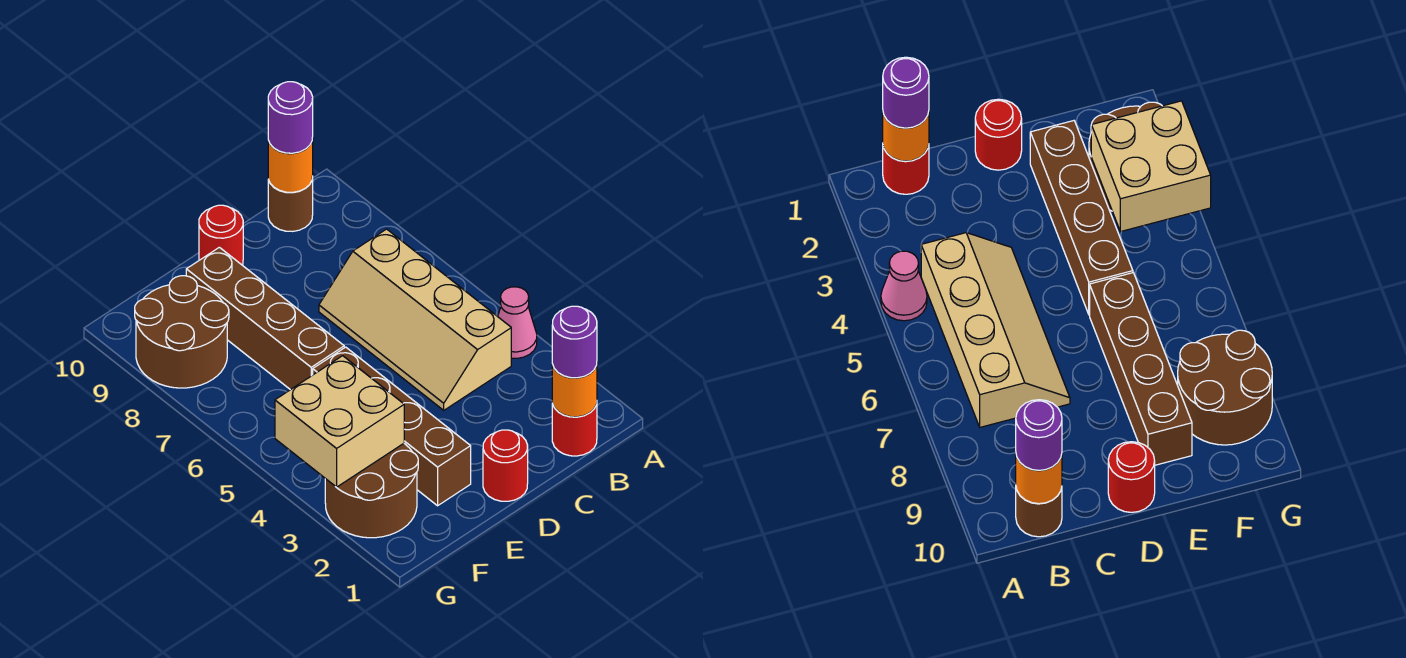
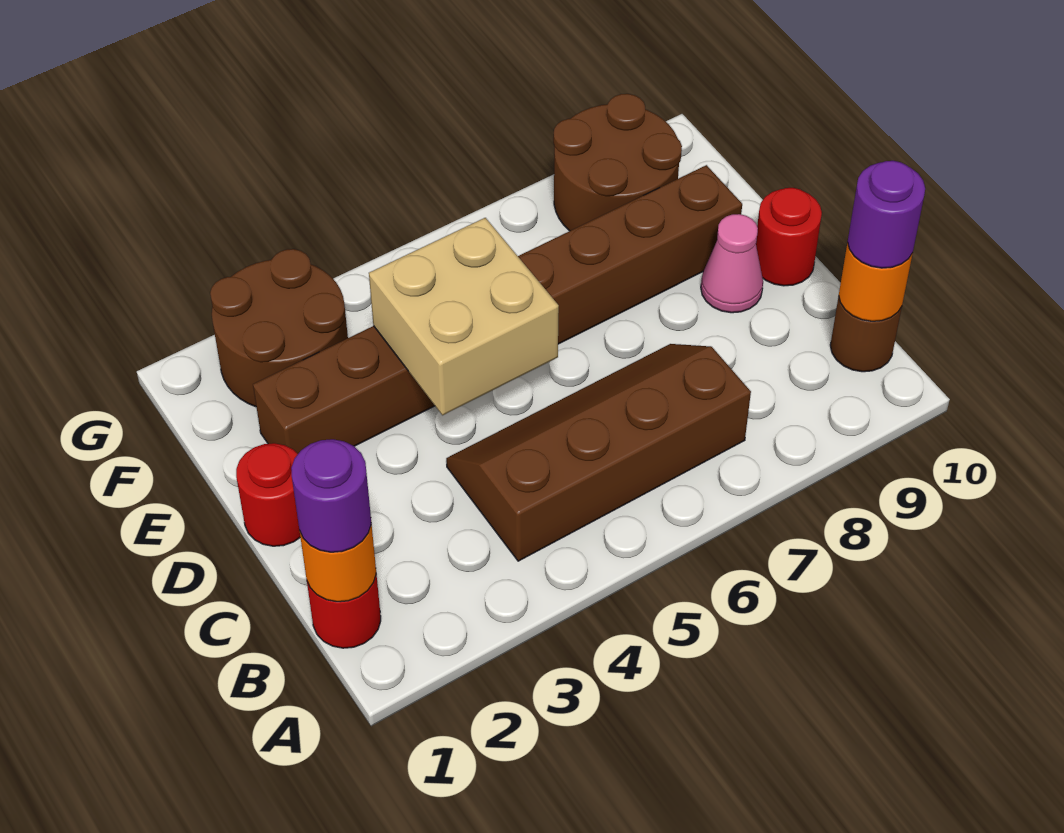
pink cone A4 level 1 -> pink cone D9 level 1
tan slope B4:C7 level 1 top B -> brown slope B4:C7 level 1 top B
tan brick F3:G4 level 2 -> tan brick D4:E5 level 2

